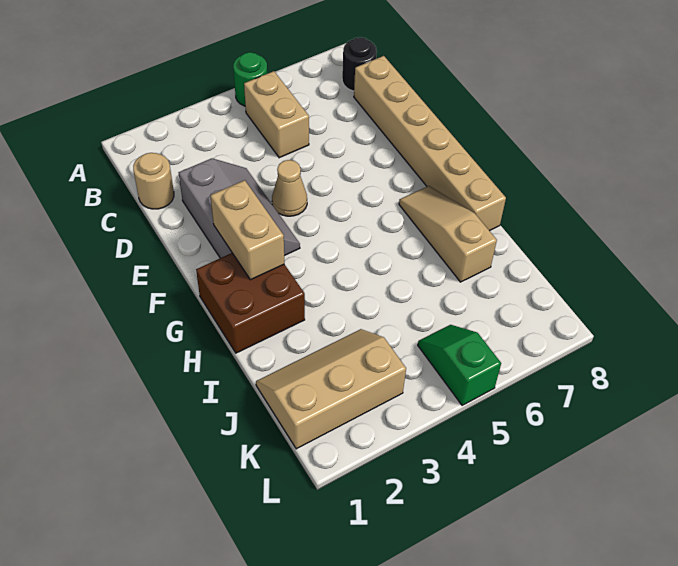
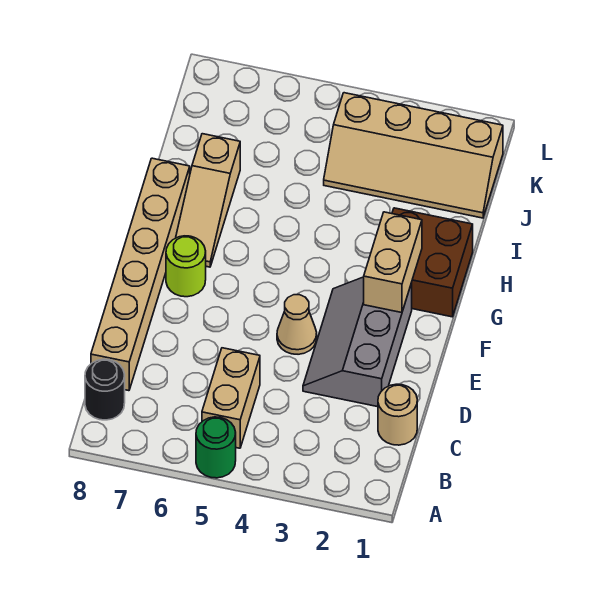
none -> lime round brick F7 level 1
tan slope J1:K3 level 1 top K -> tan slope J1:K4 level 1 top K
green slope K5:L5 level 1 top L -> none

